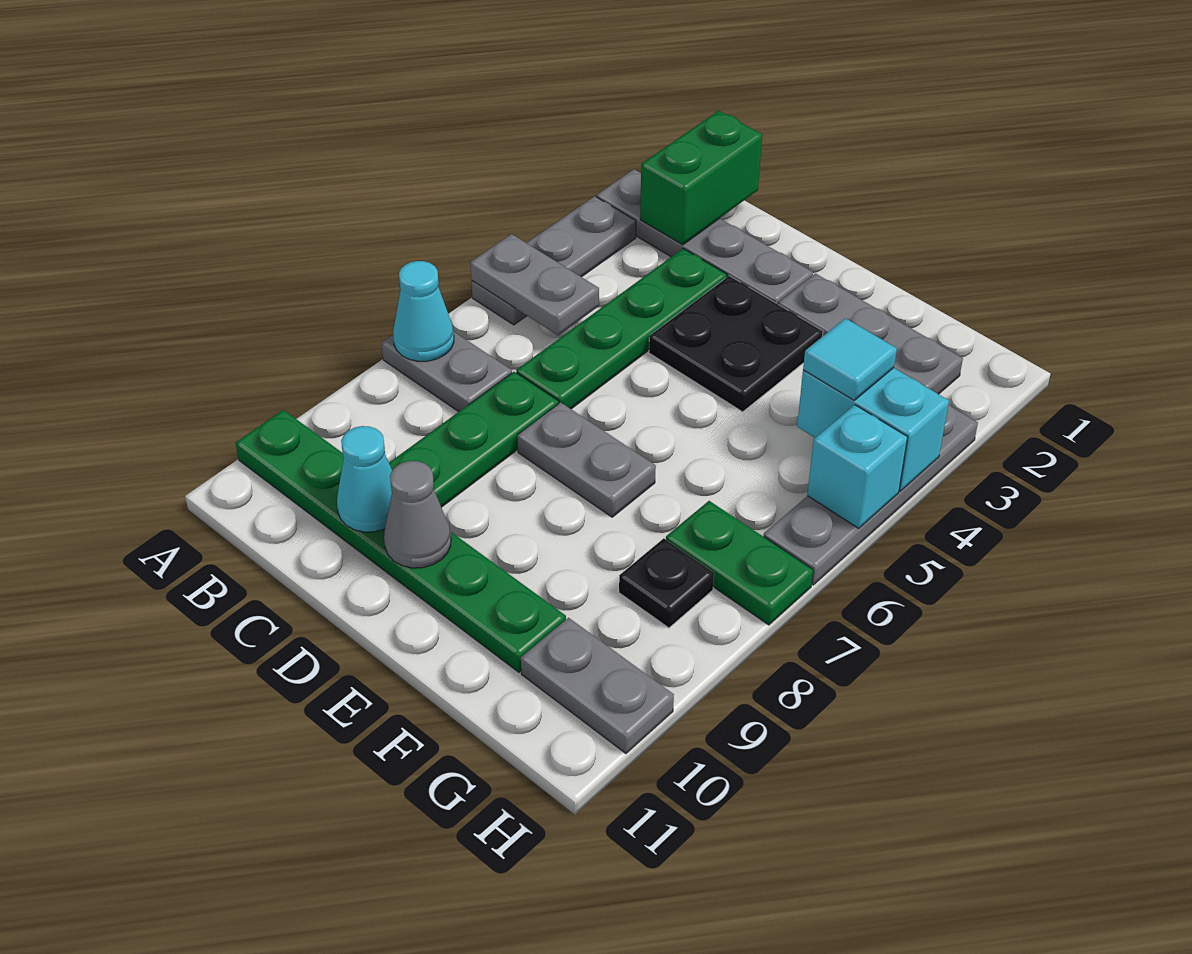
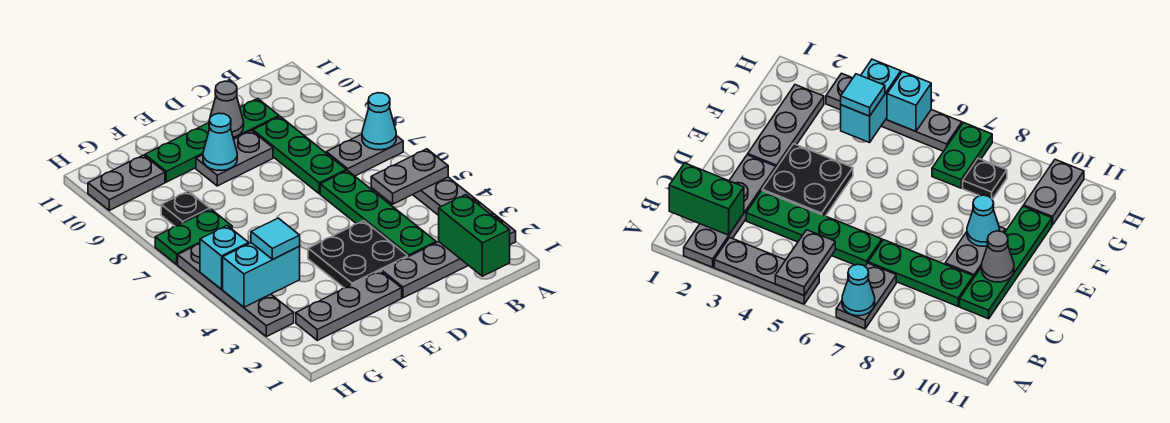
green plate A10:F10 level 1 -> green plate C10:F10 level 1
cyan cone C10 level 2 -> cyan cone E9 level 2
grey plate D7:E7 level 1 -> grey plate D9:E9 level 1

